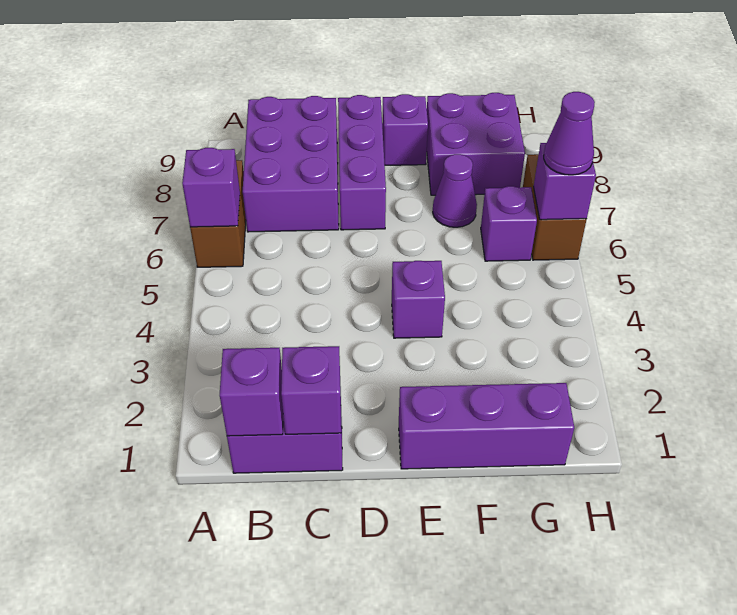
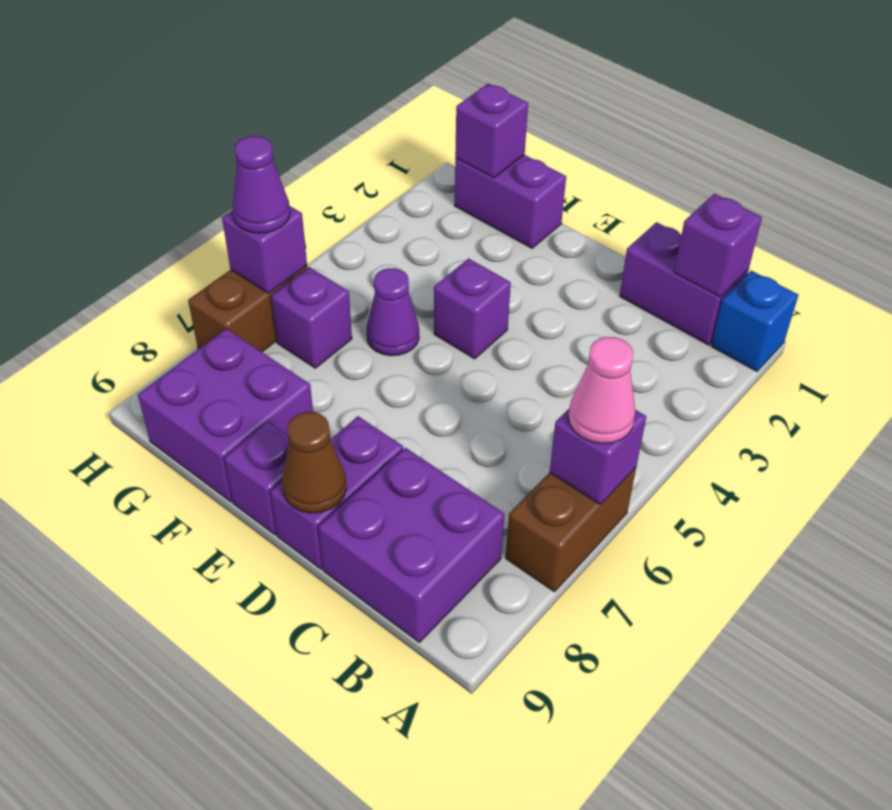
none -> blue brick A1 level 1
none -> pink cone A6 level 3
purple brick B7:C9 level 1 -> purple brick B8:C9 level 1
purple brick C1 level 2 -> purple brick G1 level 2
purple brick D7:D9 level 1 -> purple brick D8:D9 level 1
none -> brown cone D9 level 2
purple brick E1:G1 level 1 -> purple brick F1:G1 level 1
purple cone F7 level 1 -> purple cone F5 level 1

